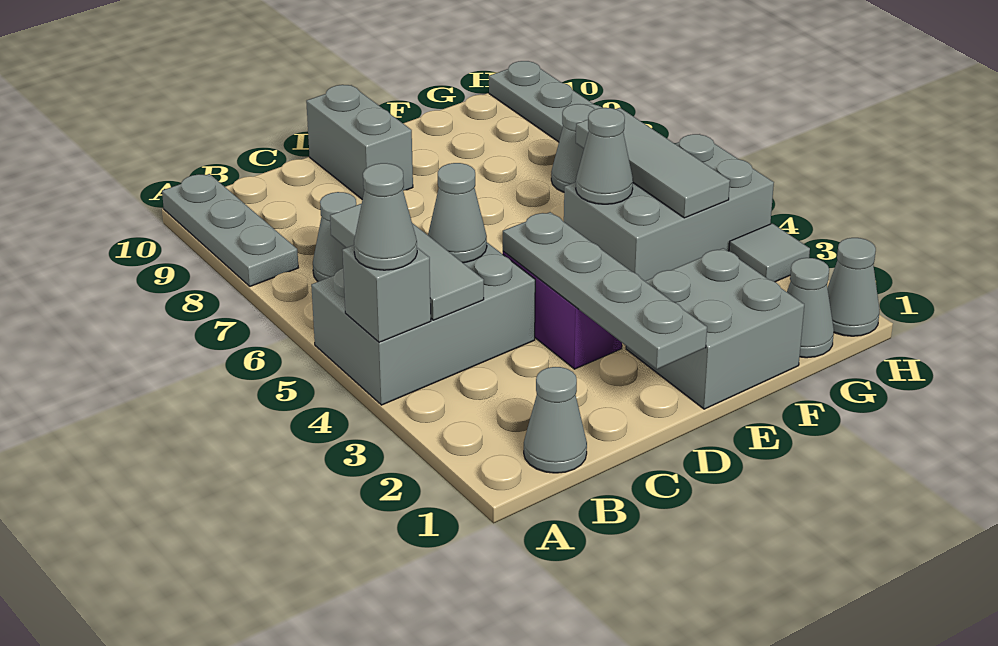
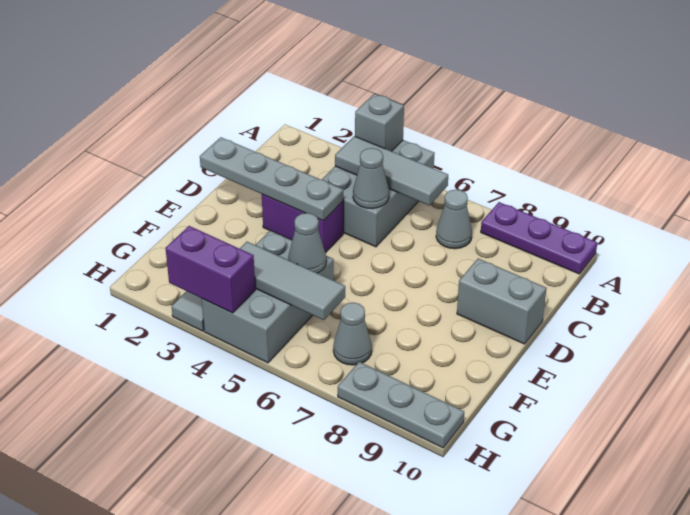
grey cone A4 level 3 -> none
grey plate A8:A10 level 1 -> purple plate A8:A10 level 1
grey cone B1 level 1 -> none
grey brick E1:F2 level 1 -> none
grey cone G1 level 1 -> none
grey cone H1 level 1 -> none
none -> purple brick H3:H4 level 2

